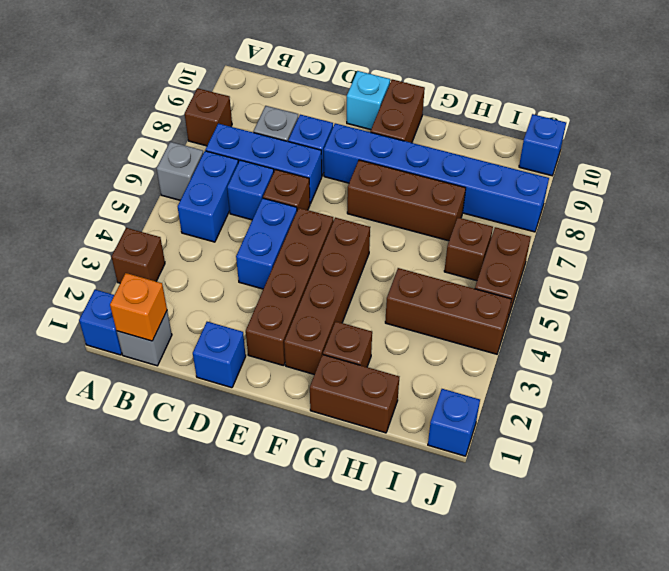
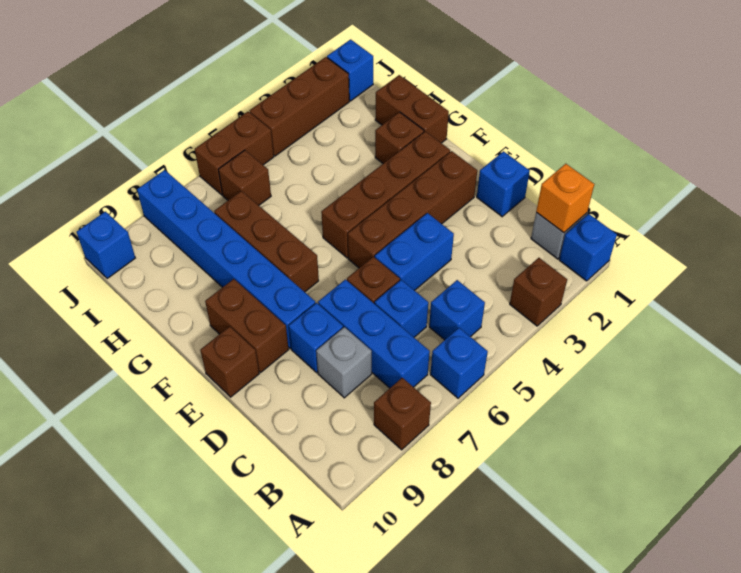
grey brick A6 level 1 -> blue brick A6 level 1
blue brick B5:B6 level 1 -> blue brick B5 level 1
cyan brick E10 level 1 -> brown brick E10 level 1
brown brick F9:F10 level 1 -> brown brick E9:F9 level 1
brown brick H4:J4 level 1 -> brown brick J2:J4 level 1

